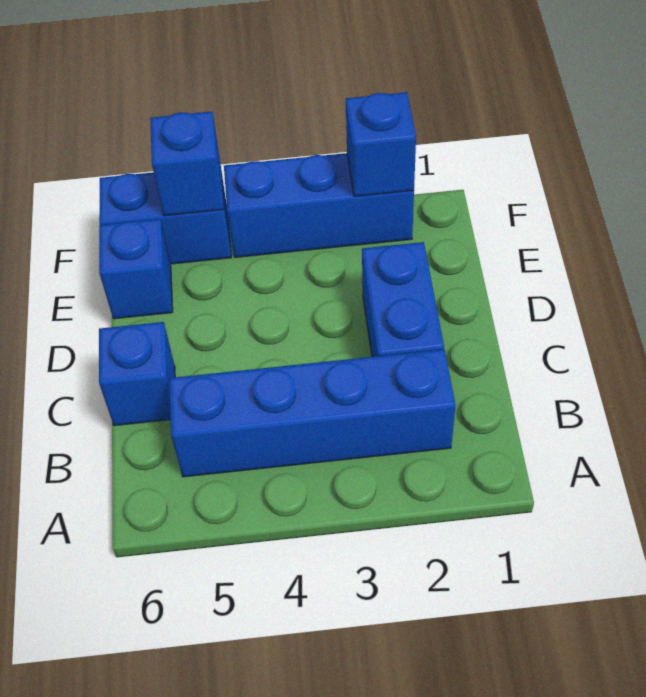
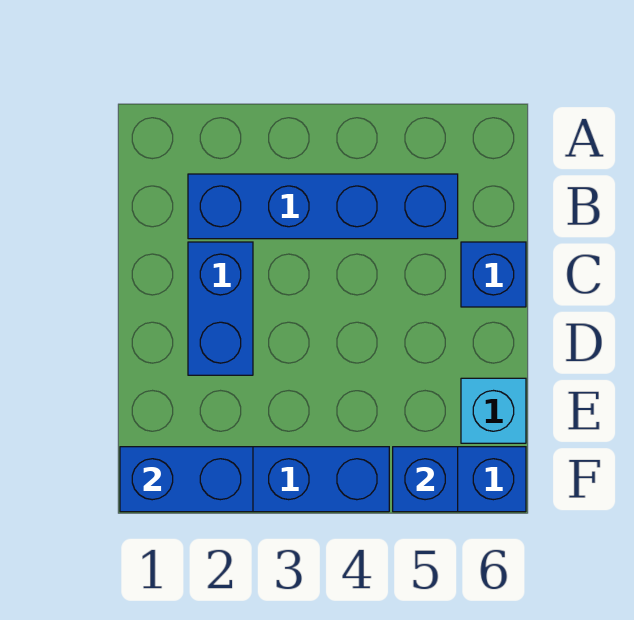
blue brick E6 level 1 -> cyan brick E6 level 1
blue brick F2 level 2 -> blue brick F1:F2 level 2

